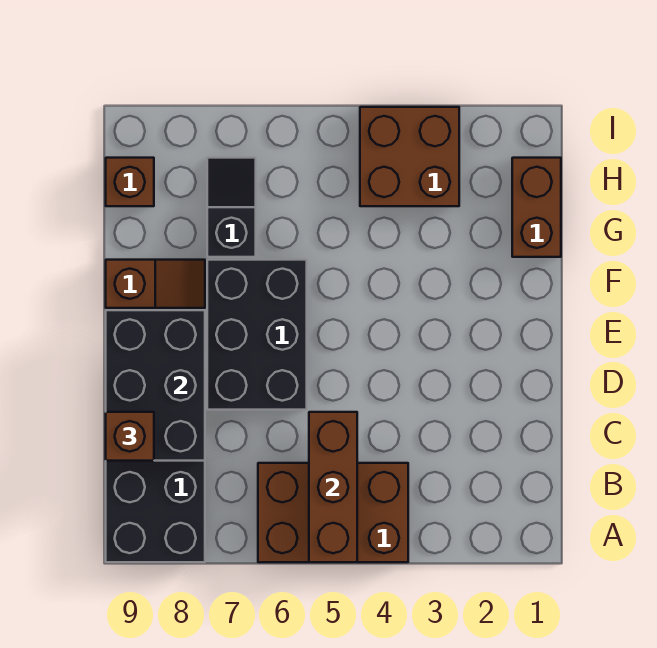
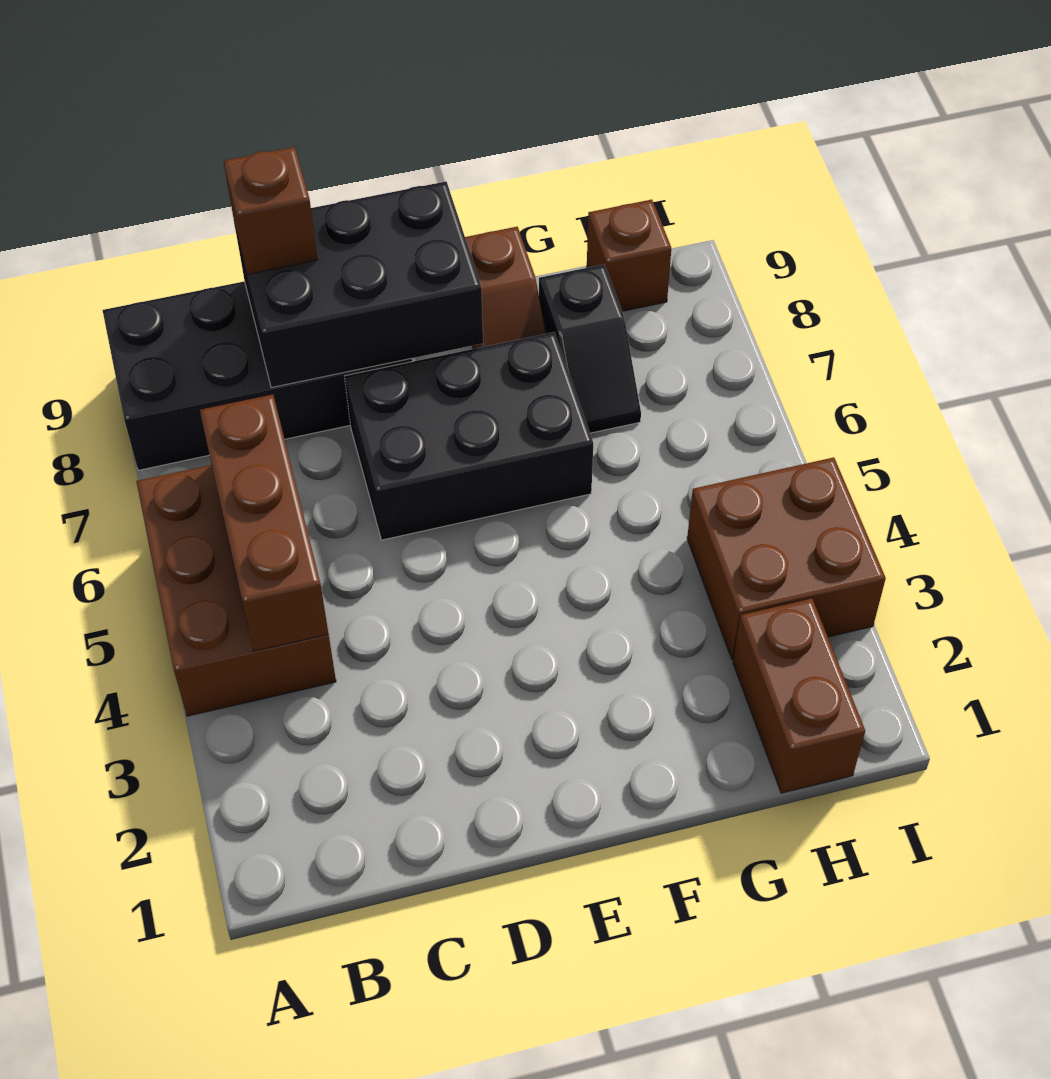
brown brick A5:C5 level 2 -> brown brick B4:B6 level 2
brown brick G1:H1 level 1 -> brown brick H1:H2 level 1
black slope G7:H7 level 1 top G -> black slope G7:G8 level 1 top 8

